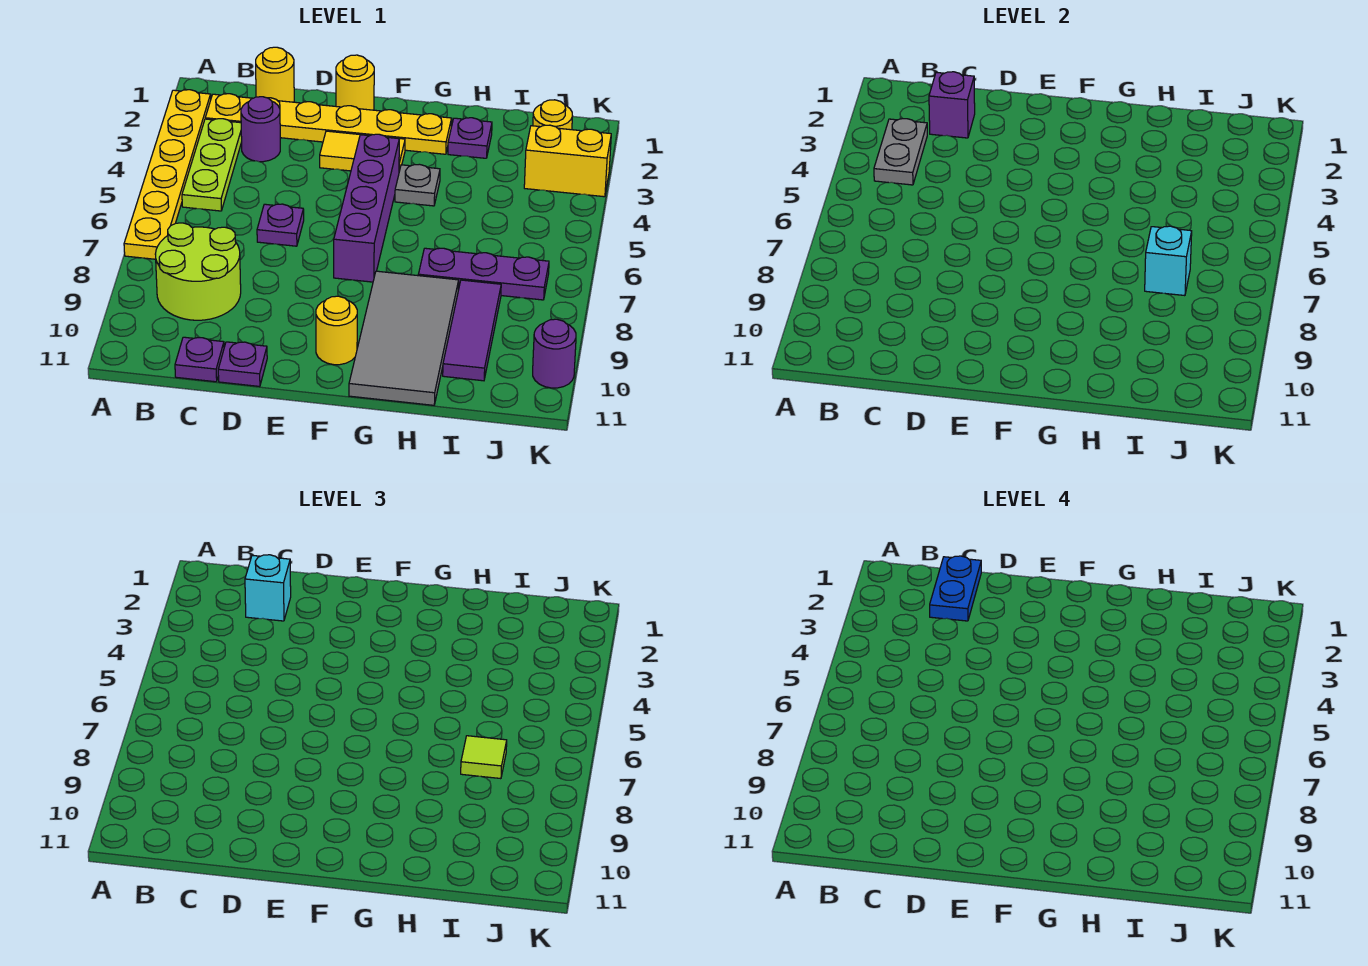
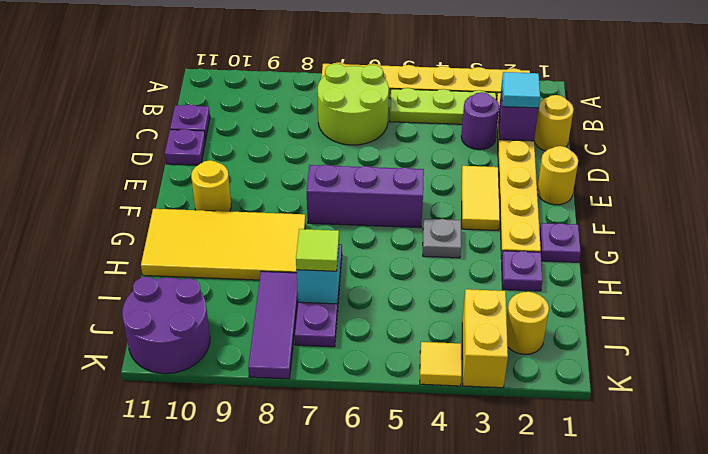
grey plate B3:B4 level 2 -> none
lime round brick B8:C9 level 1 -> lime round brick B6:C7 level 1
blue plate C1:C2 level 4 -> none
cyan brick C2 level 3 -> cyan tile C2 level 3
purple plate D6 level 1 -> purple plate G1 level 1
purple brick F4:F7 level 1 -> purple brick F5:F7 level 1
grey tile G8:H11 level 1 -> yellow tile G8:H11 level 1
purple tile I8:I10 level 1 -> purple tile I8:K8 level 1
none -> yellow tile K4 level 1
purple round brick K10 level 1 -> purple round brick J10:K11 level 1

